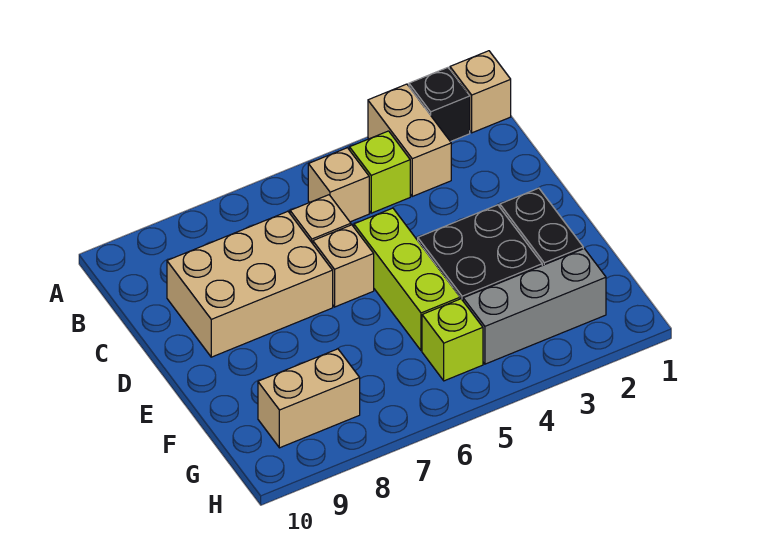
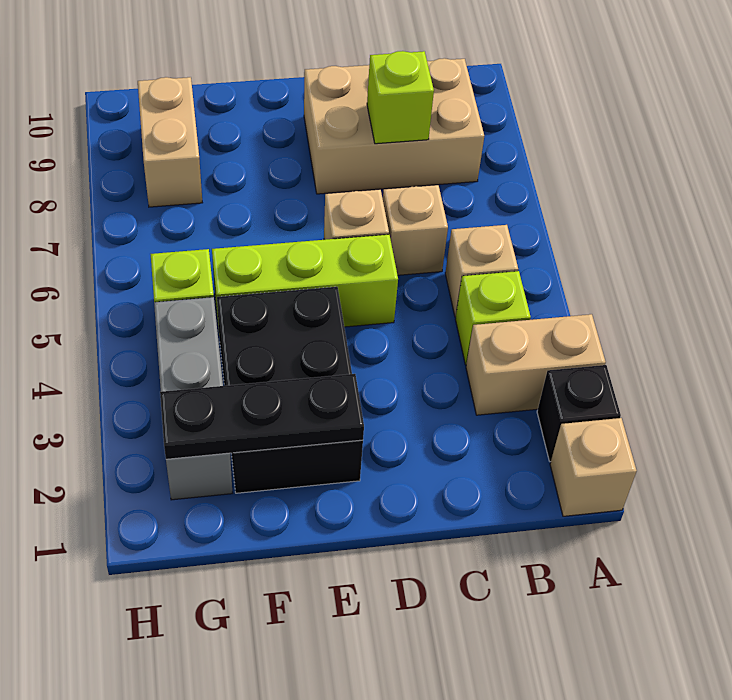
tan brick C7:D9 level 1 -> tan brick B8:D9 level 1
none -> lime brick C8 level 2
none -> black plate E2:G2 level 2

